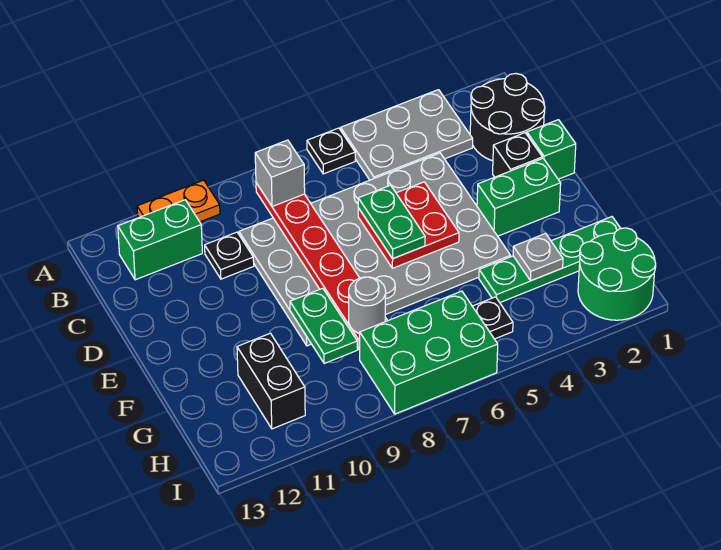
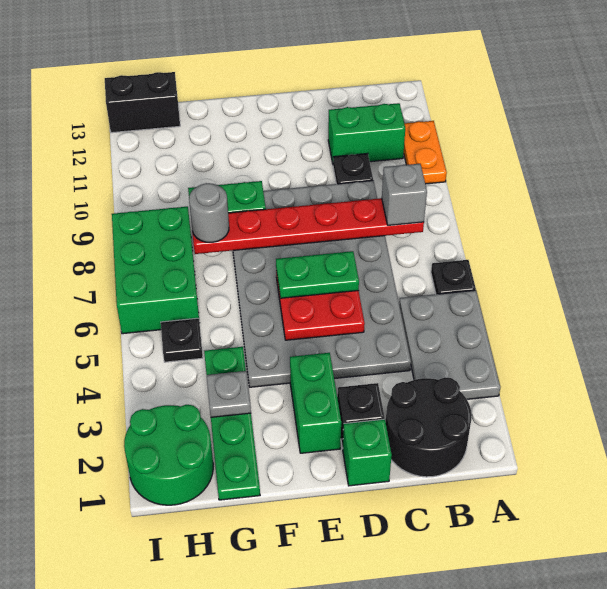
green brick B11:B12 level 1 -> green brick B11:C11 level 1
black brick G11:H11 level 1 -> black brick H13:I13 level 1

